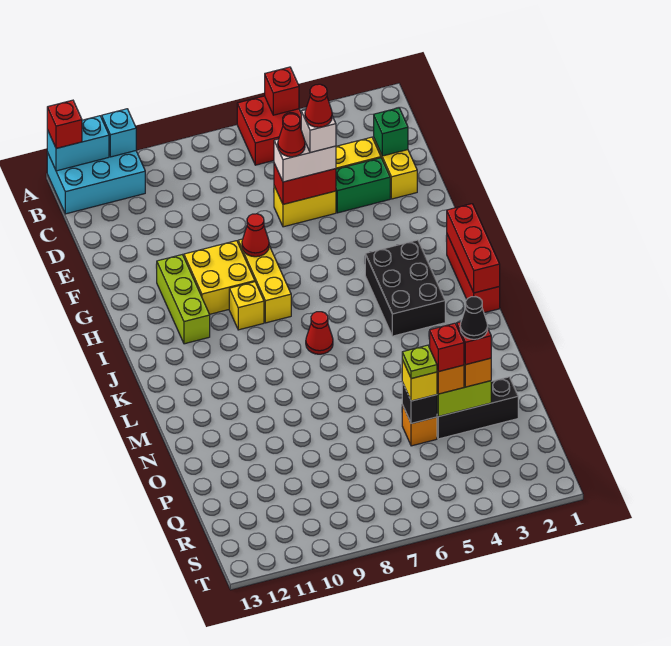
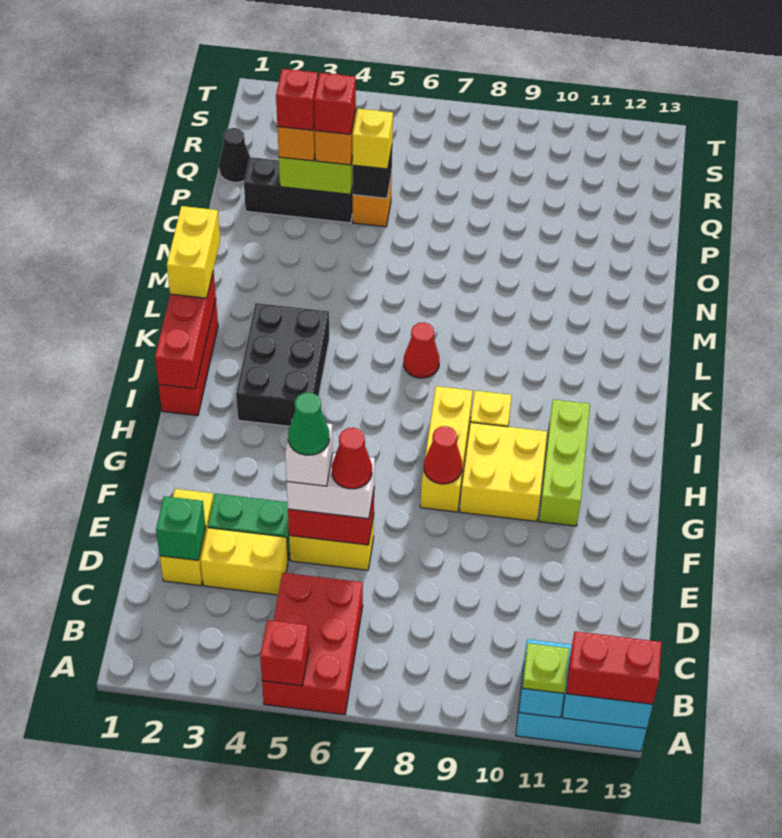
red brick A5:B6 level 1 -> red brick A5:C6 level 1
red brick A13 level 3 -> red brick A12:A13 level 3
red cone E5 level 5 -> green cone E5 level 5
none -> yellow brick K1:L1 level 3
black cone P3 level 5 -> black cone Q1 level 1
lime plate P5 level 4 -> lime plate A11 level 3

